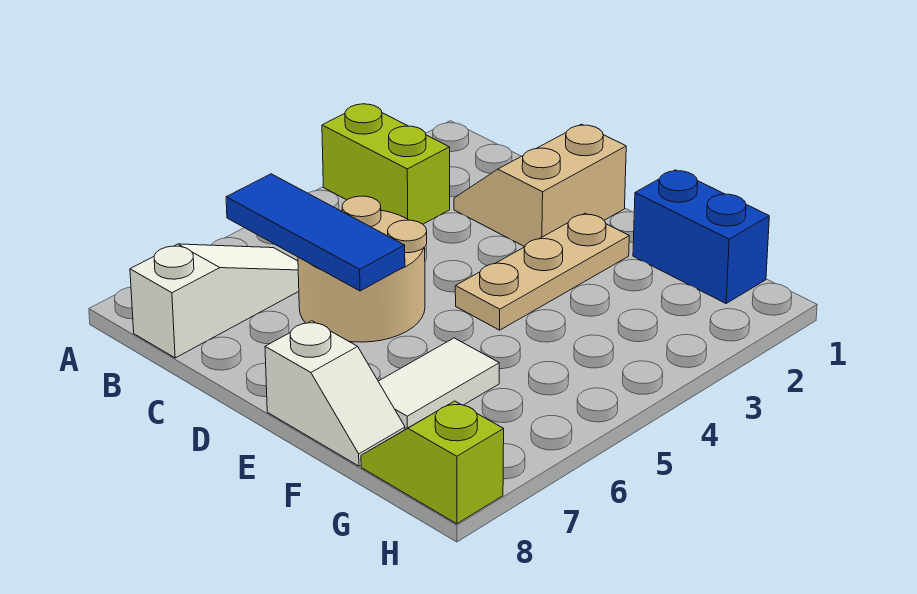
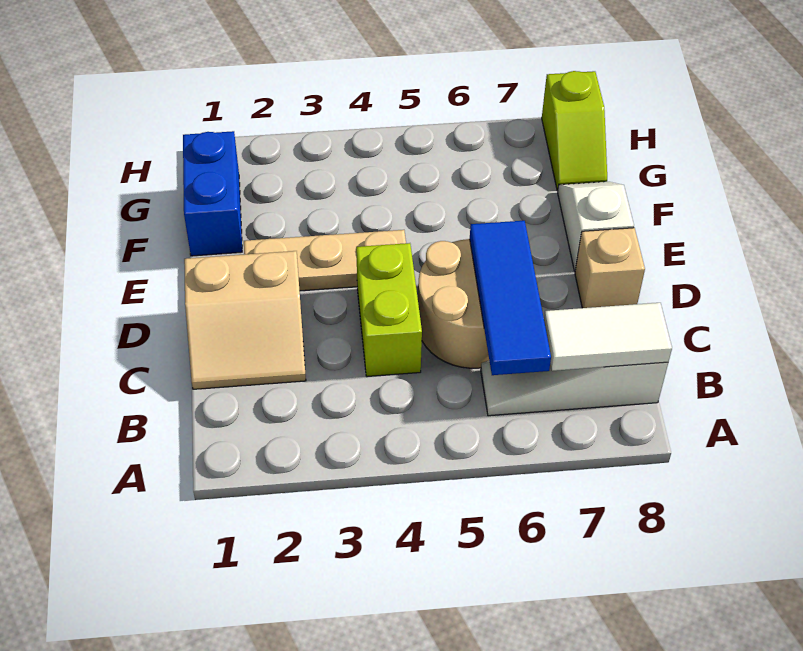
lime brick A3:B3 level 1 -> lime brick C4:D4 level 1
none -> tan brick D8 level 1
white tile F6:F7 level 1 -> white tile B7:B8 level 2

